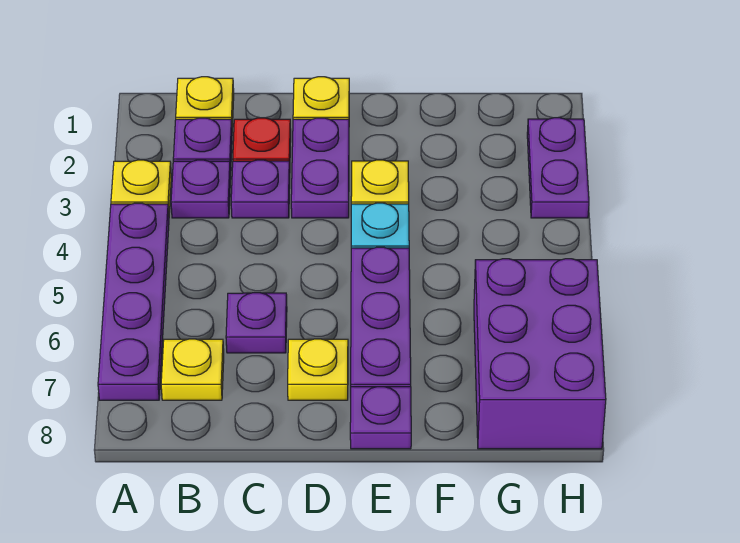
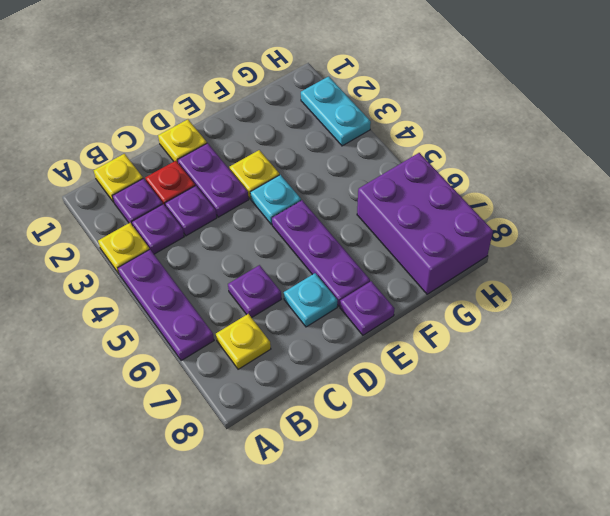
purple plate A4:A7 level 1 -> purple plate A4:A6 level 1
yellow plate D7 level 1 -> cyan plate D7 level 1
purple plate H2:H3 level 1 -> cyan plate H2:H3 level 1

